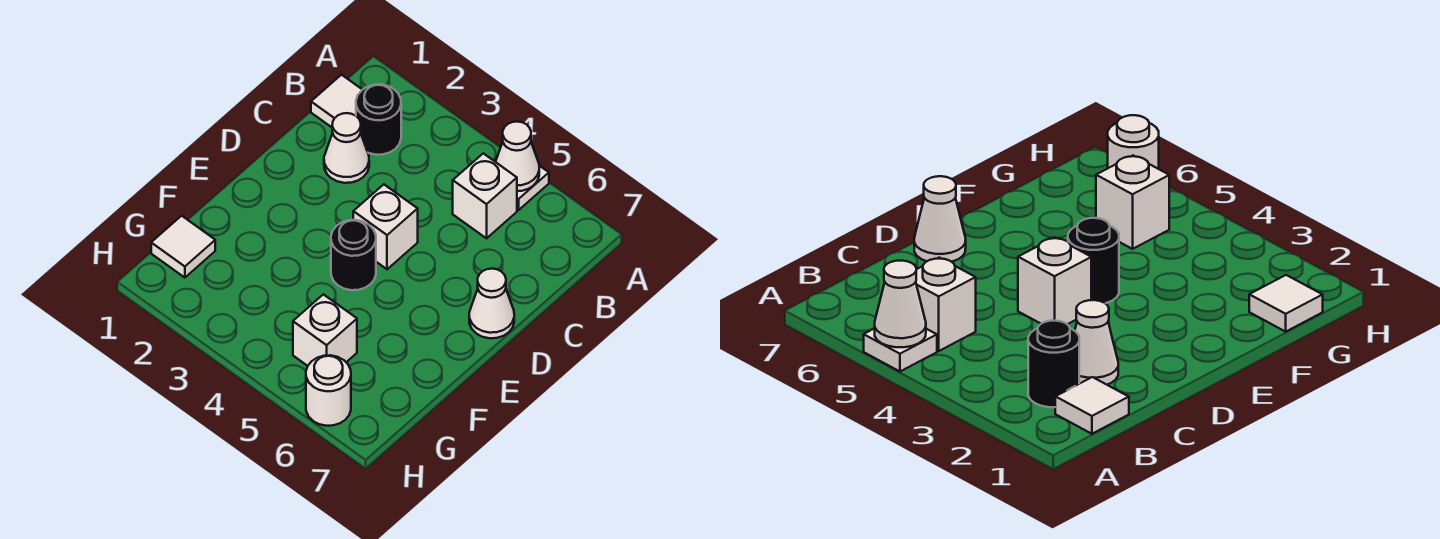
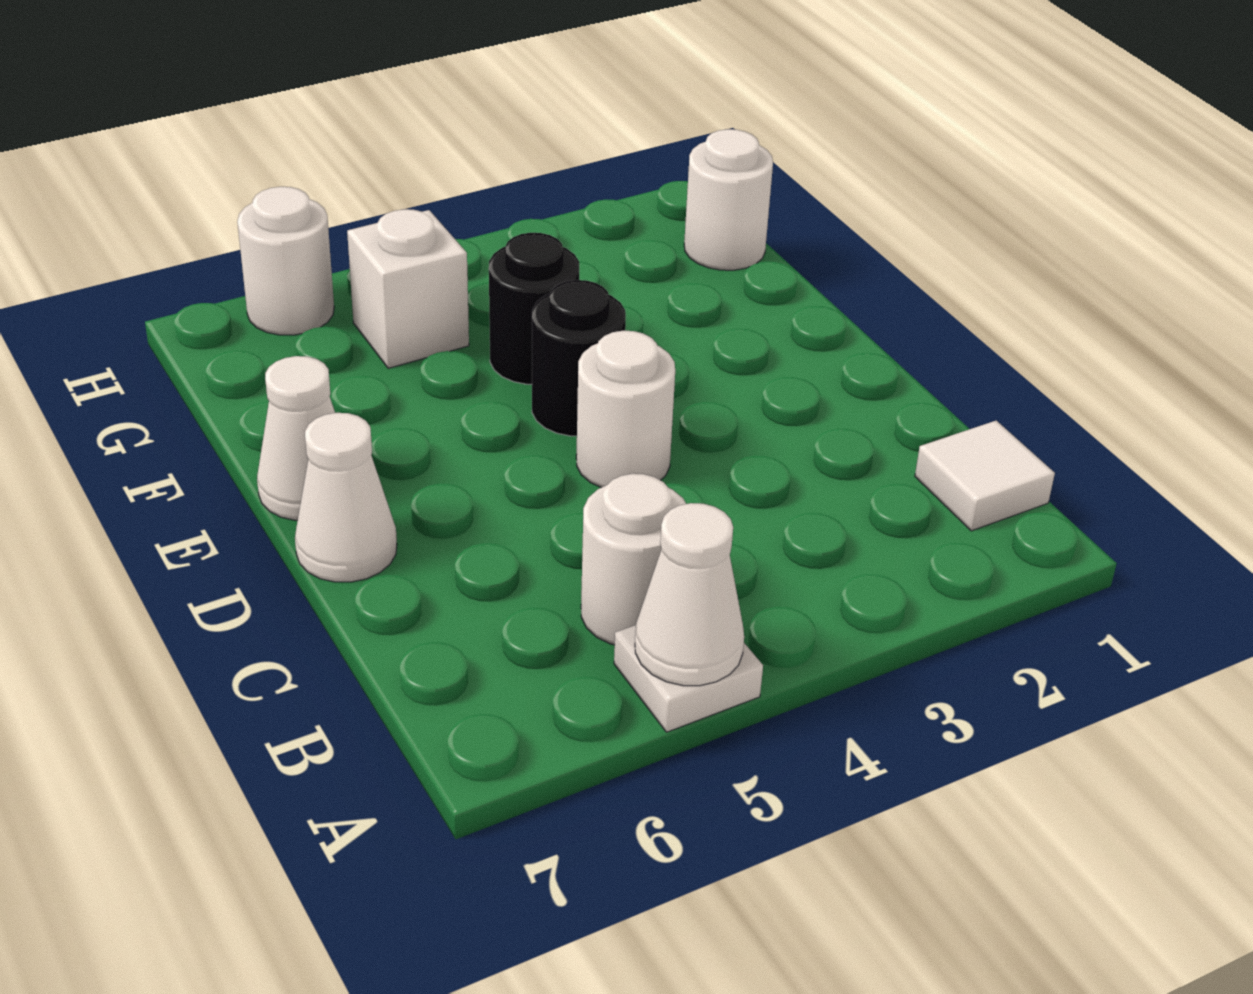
black round brick B2 level 1 -> black round brick F4 level 1
white brick B5 level 1 -> white round brick B5 level 1
white cone C2 level 1 -> white cone E7 level 1
white brick D4 level 1 -> white round brick D4 level 1
white tile G1 level 1 -> white round brick G1 level 1

